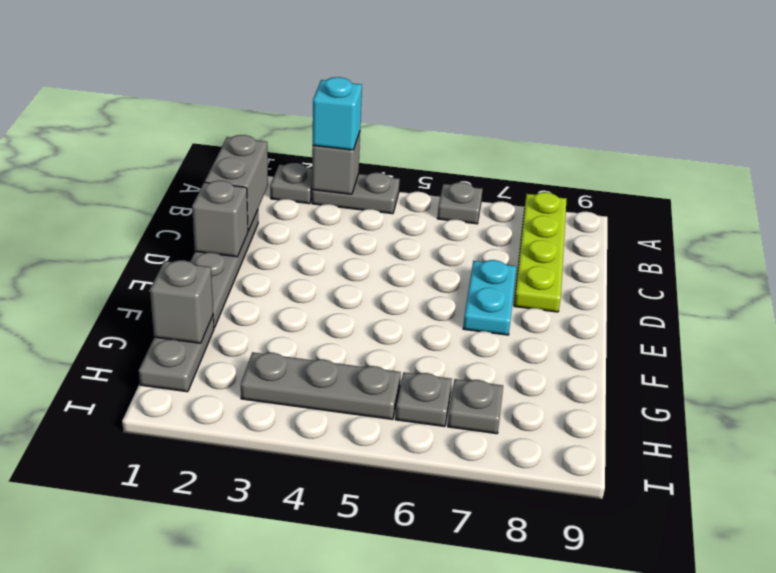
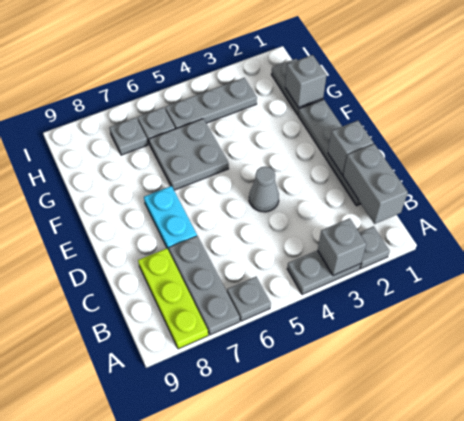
cyan brick A3 level 3 -> none
none -> grey plate A7:C7 level 1
lime plate A8:D8 level 1 -> lime plate A8:C8 level 1
none -> grey cone D4 level 1
none -> grey plate F5:G6 level 1

